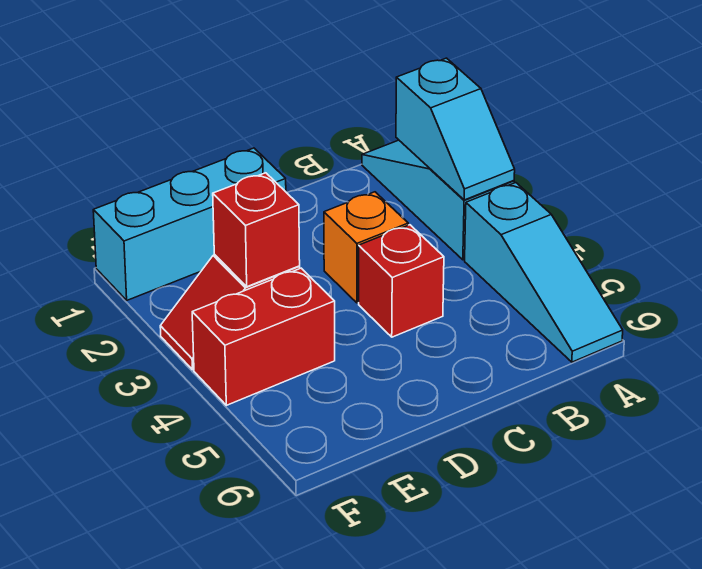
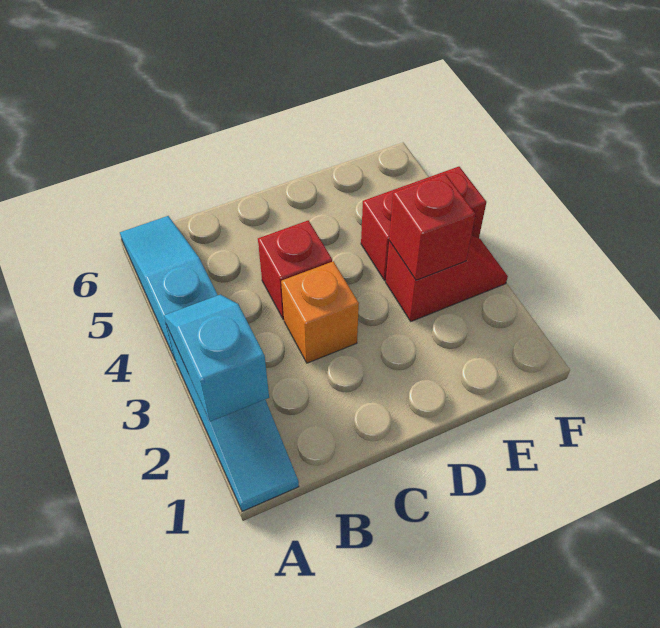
cyan brick D1:F1 level 1 -> none

